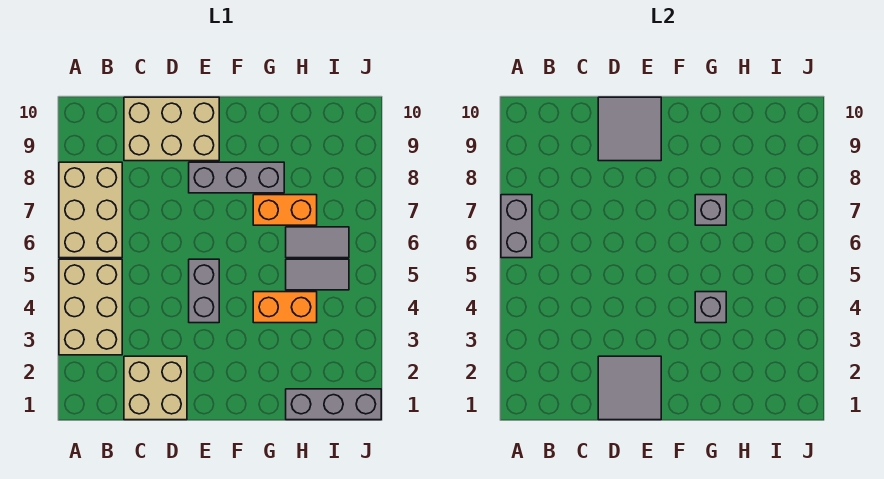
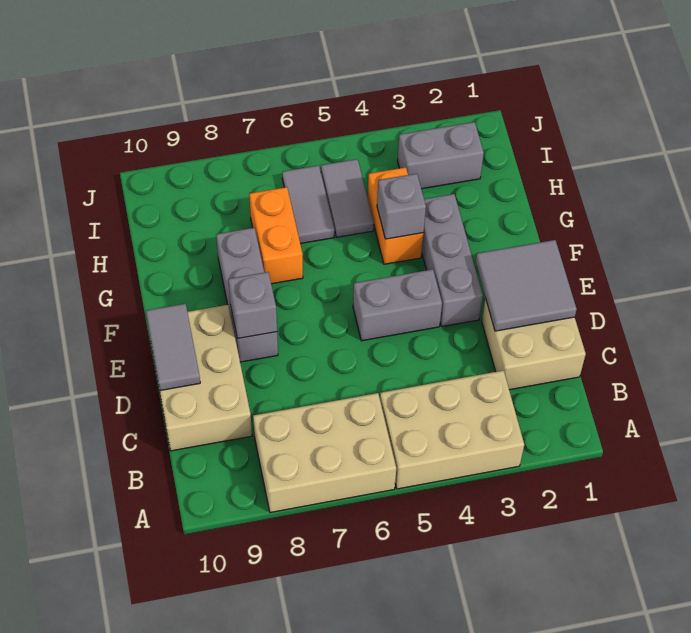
grey brick A6:A7 level 2 -> grey brick I2:I3 level 1
grey tile D9:E10 level 2 -> grey tile D10:E10 level 2
grey brick G7 level 2 -> grey brick E8 level 2
grey brick H1:J1 level 1 -> grey brick E3:G3 level 1

